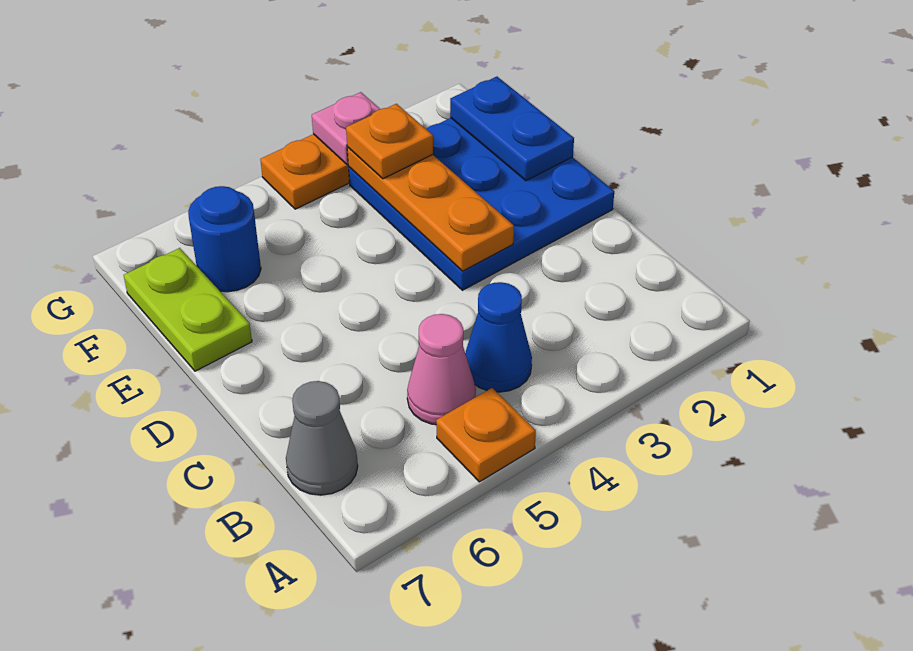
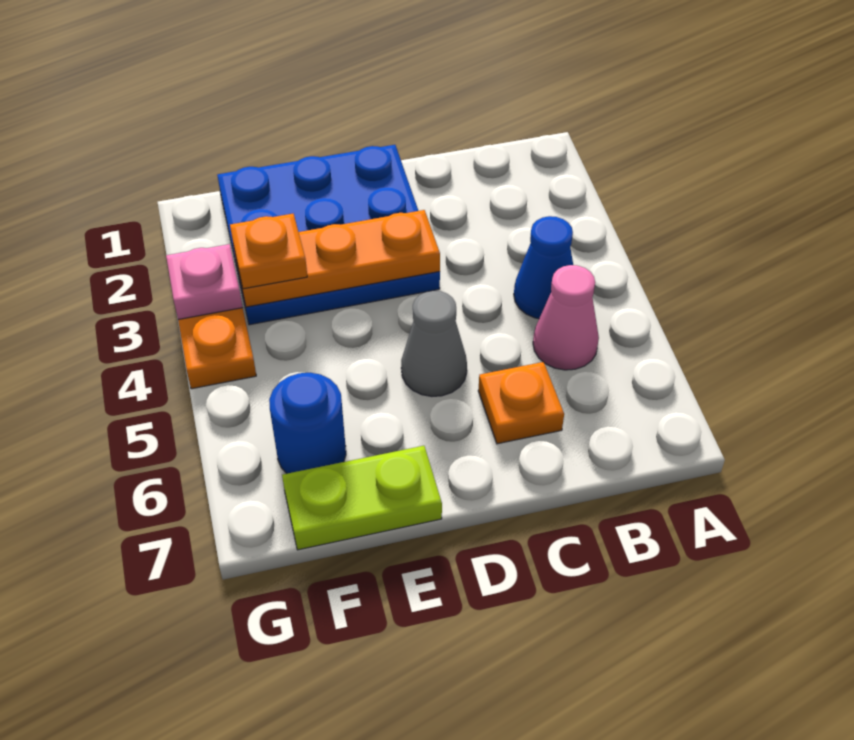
orange plate A5 level 1 -> orange plate C6 level 1
grey cone B7 level 1 -> grey cone D5 level 1
blue plate E1:F1 level 2 -> none

